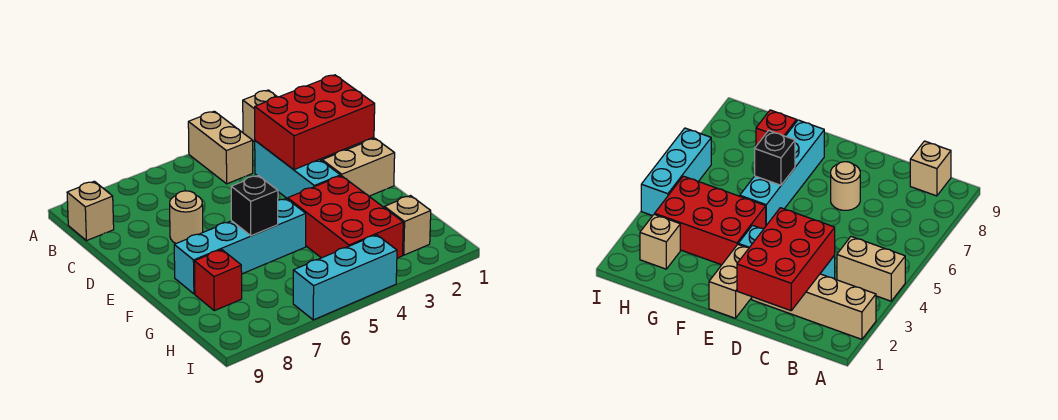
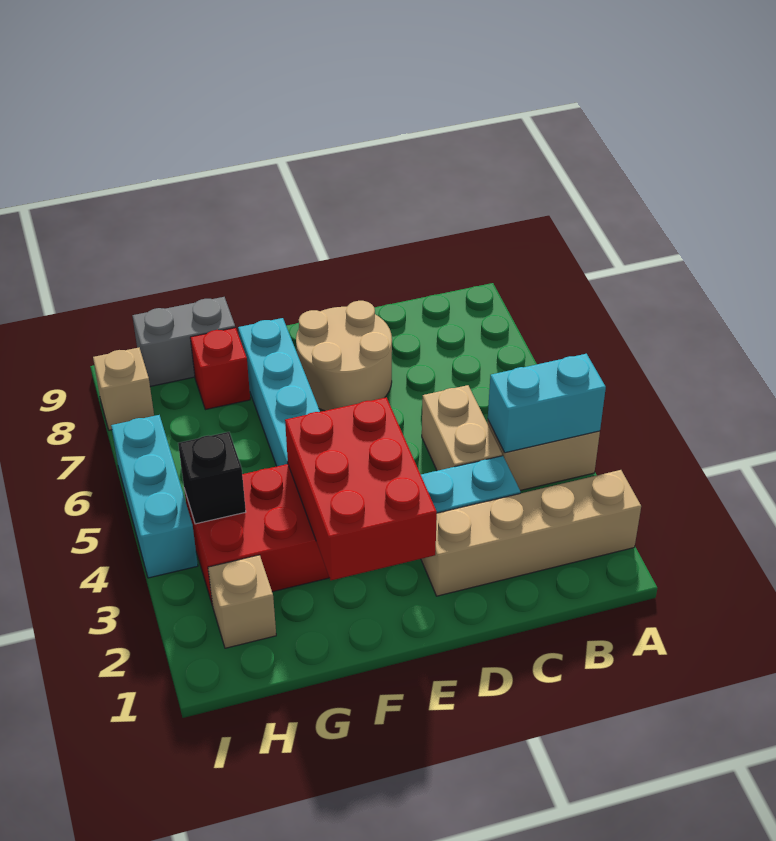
none -> cyan brick A4:B4 level 2
tan brick B9 level 1 -> tan brick I8 level 1
red brick C1:D3 level 2 -> red brick E2:F4 level 2
tan round brick D7 level 1 -> tan round brick D7:E8 level 1
tan brick E1:E2 level 1 -> tan brick C4:C5 level 1
black brick F6 level 2 -> black brick H4 level 2
none -> grey brick G9:H9 level 1

